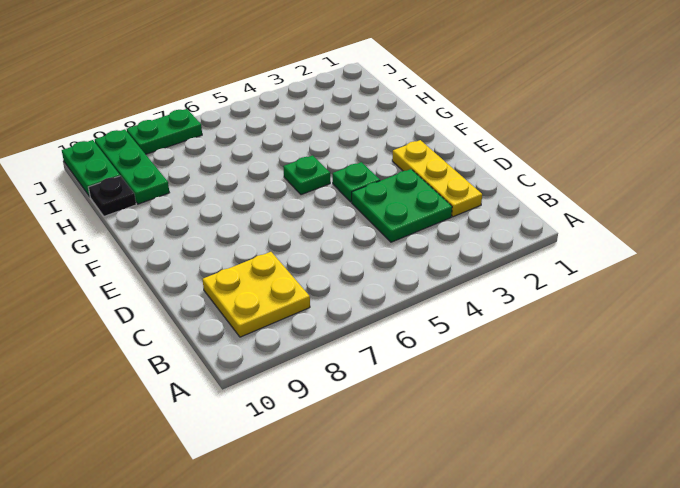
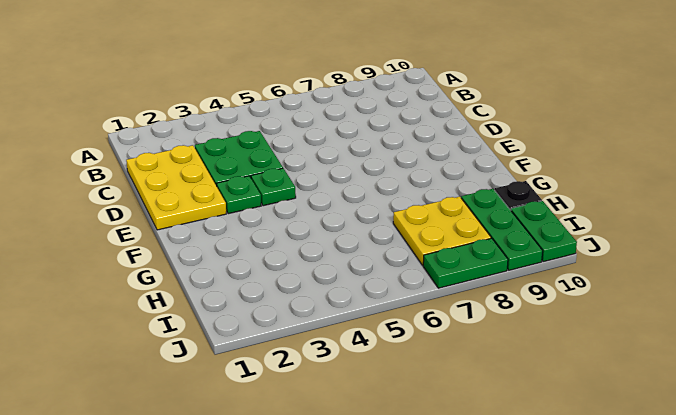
yellow plate B8:C9 level 1 -> yellow plate H7:I8 level 1
yellow plate C2:E2 level 1 -> yellow plate C1:E2 level 1
green plate F5 level 1 -> green plate E3 level 1

